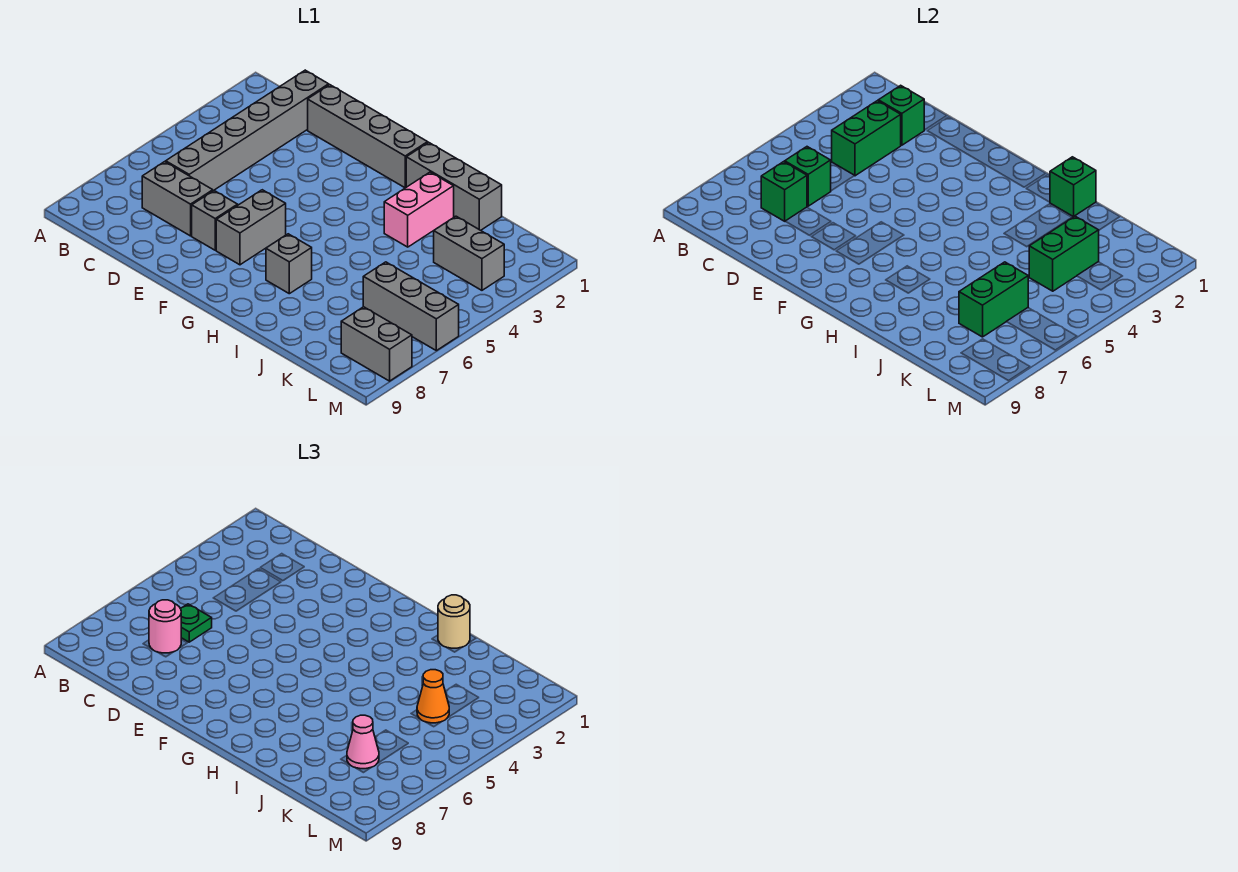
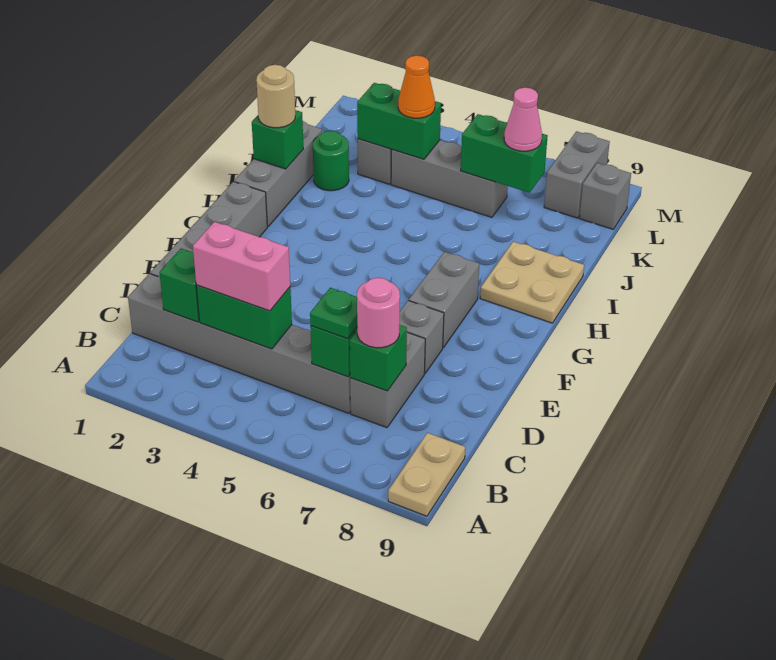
none -> tan plate A9:B9 level 1
grey brick F6:F7 level 1 -> grey brick F7:G7 level 1
grey brick H7 level 1 -> grey brick L9 level 1
none -> tan plate H8:I9 level 1
pink brick I2:I3 level 1 -> pink brick C3:C4 level 3
none -> green round brick J2 level 1
grey brick K6:M6 level 1 -> grey brick K4:K6 level 1

